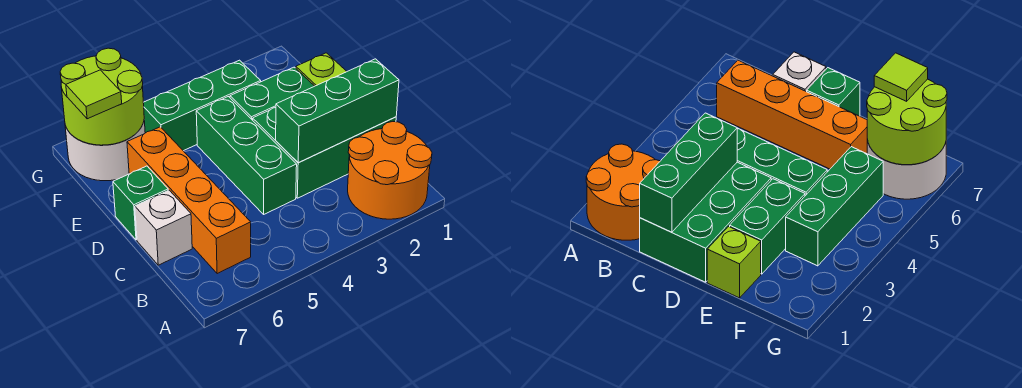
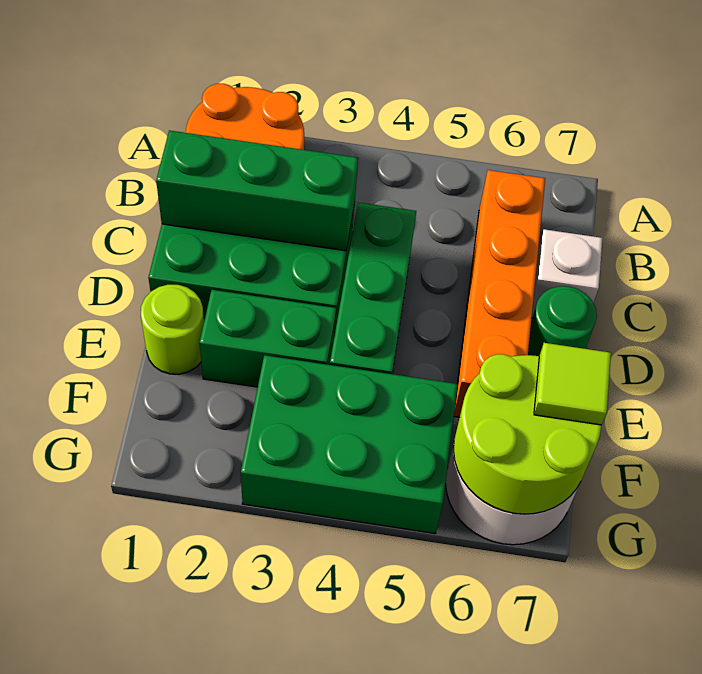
green brick D7 level 1 -> green round brick D7 level 1
lime brick E1 level 1 -> lime round brick E1 level 1
green brick F3:F5 level 1 -> green brick F3:G5 level 1

